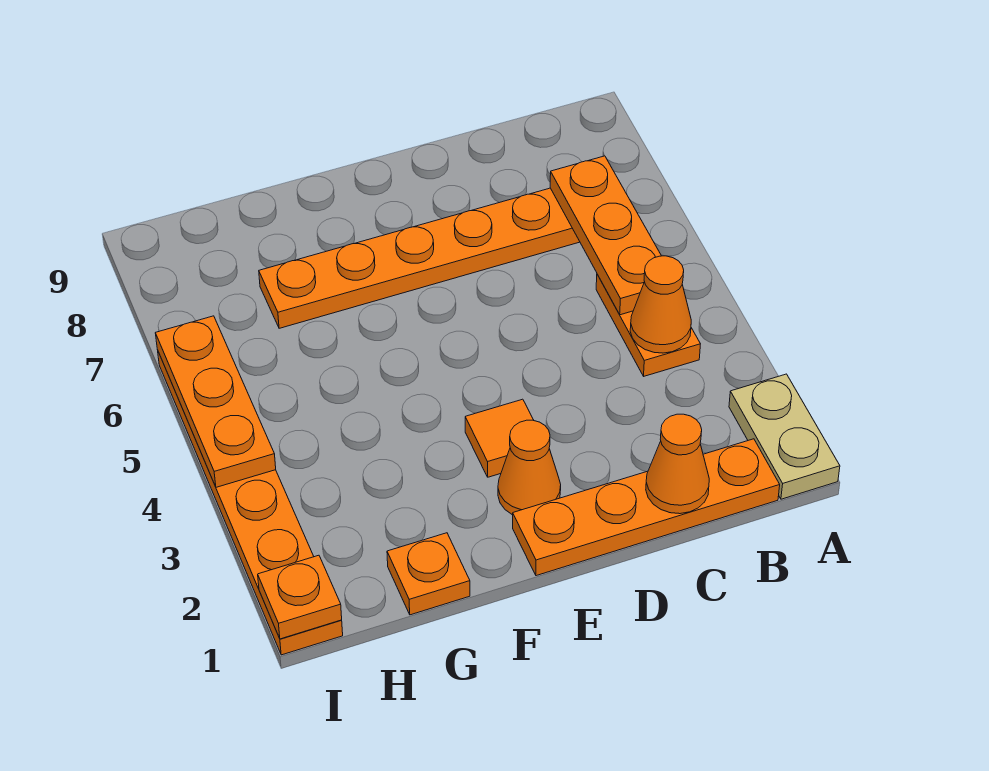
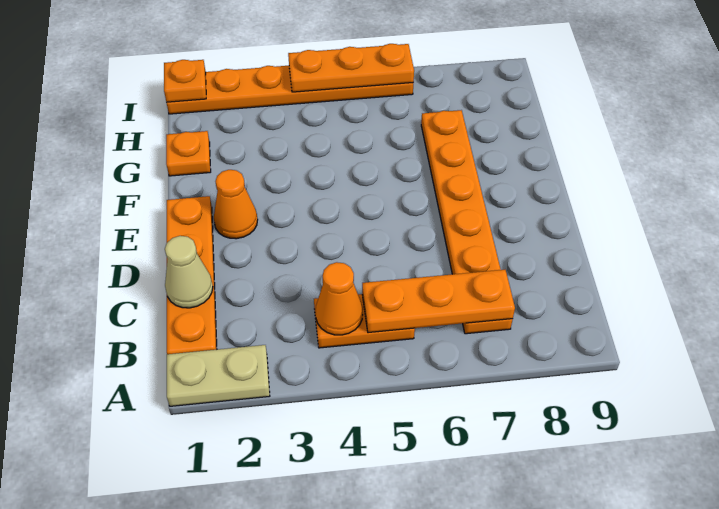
orange cone C1 level 2 -> tan cone C1 level 2
orange tile E3 level 1 -> none

